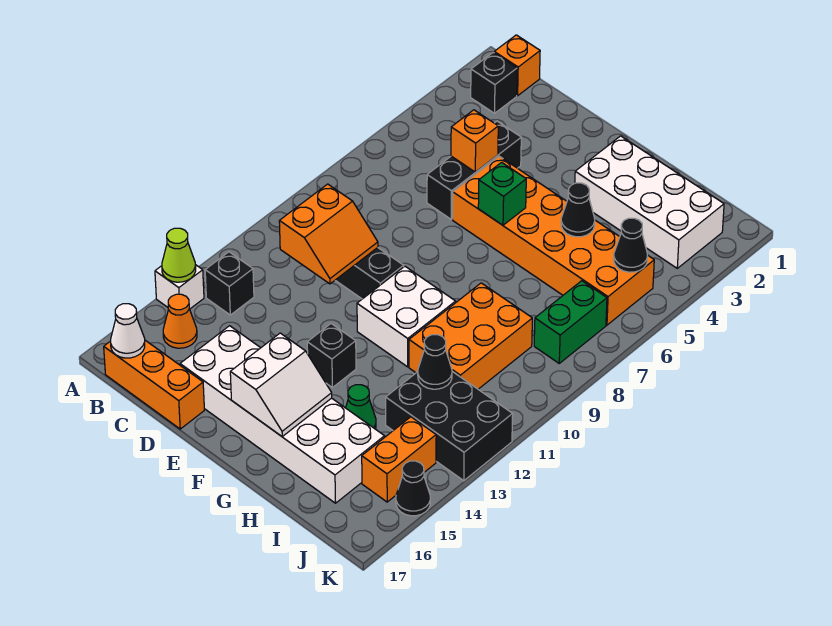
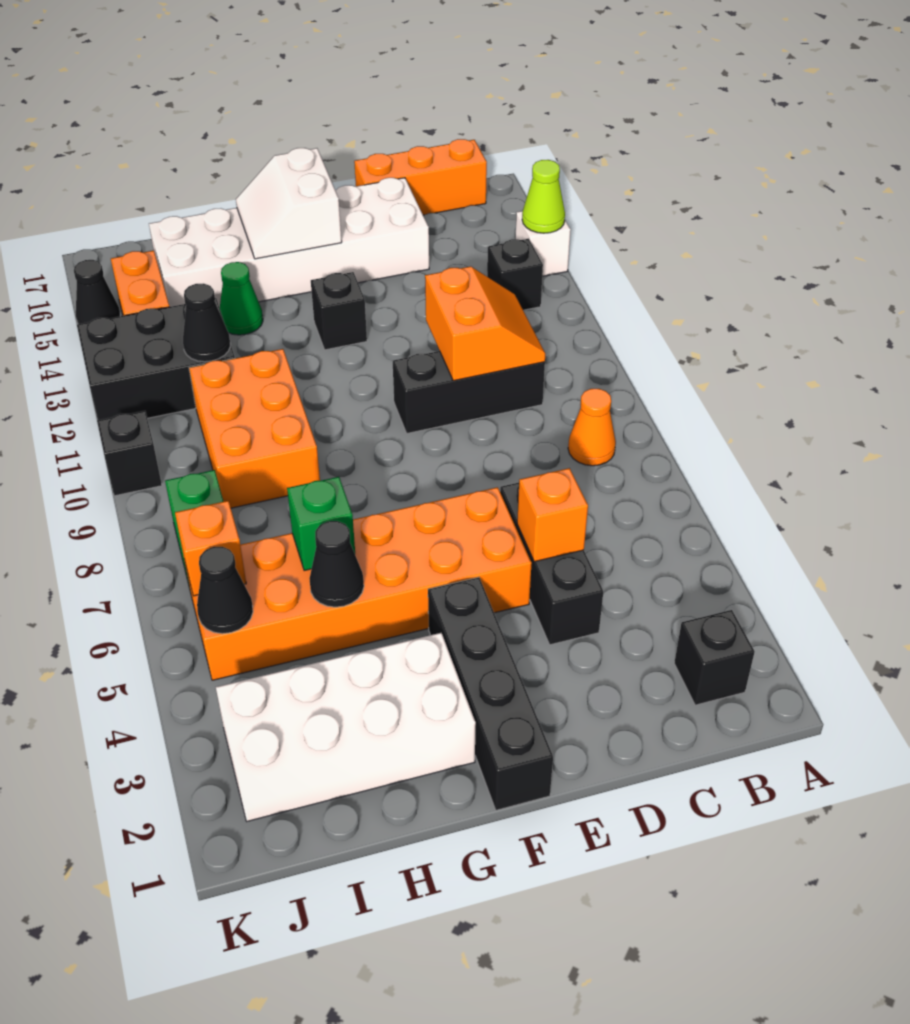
orange brick B1 level 1 -> orange brick J6 level 2
orange cone B15 level 1 -> orange cone B8 level 1
white cone B17 level 2 -> none
orange slope C10:D11 level 2 top C -> orange slope C10:D11 level 2 top D
none -> black brick F1:F4 level 1
green brick F6 level 2 -> green brick H6 level 2
white brick F10:G11 level 1 -> none
none -> black brick K10 level 1

